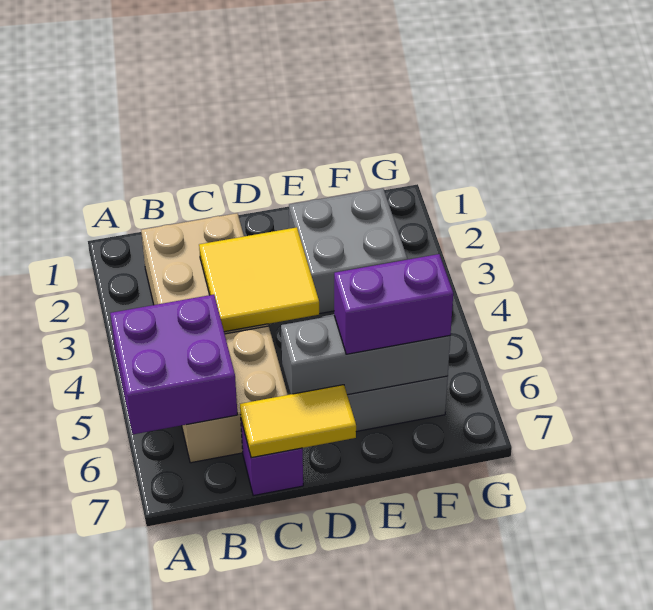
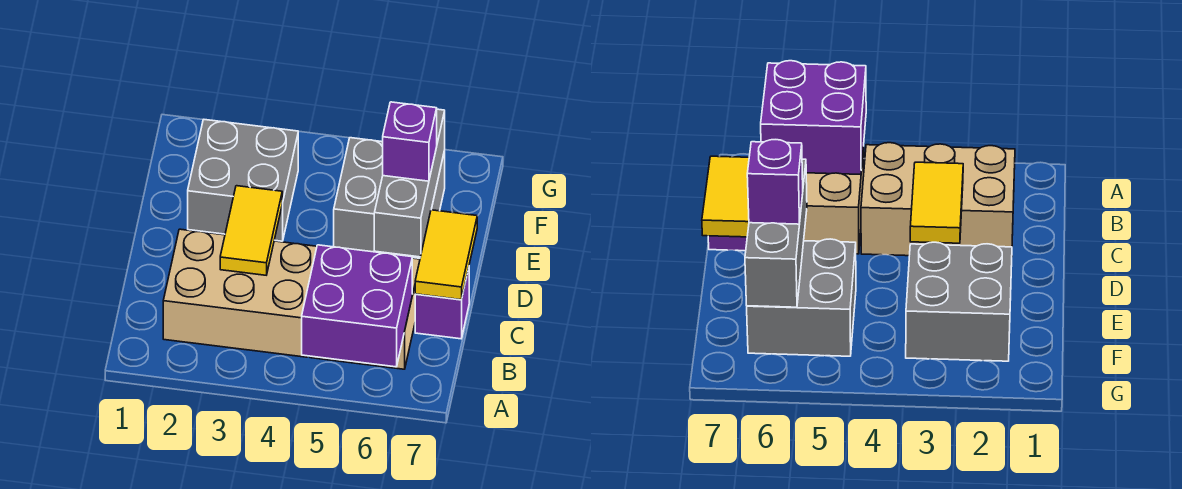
yellow tile C3:D4 level 2 -> yellow tile C3:D3 level 2
purple brick E6:F6 level 3 -> purple brick E6 level 3

